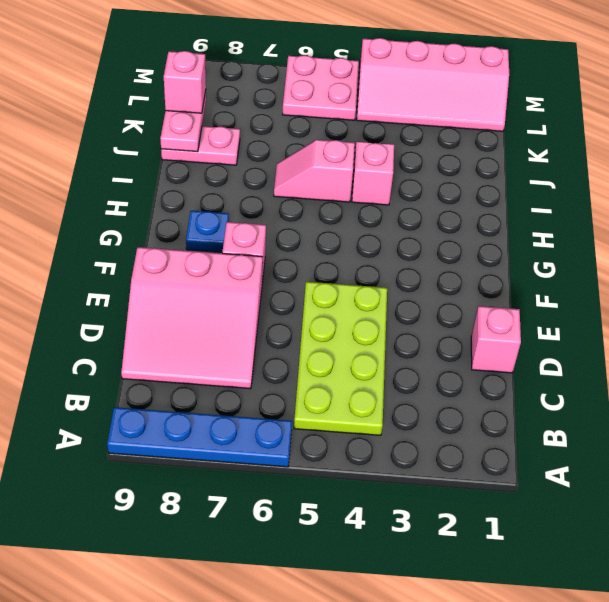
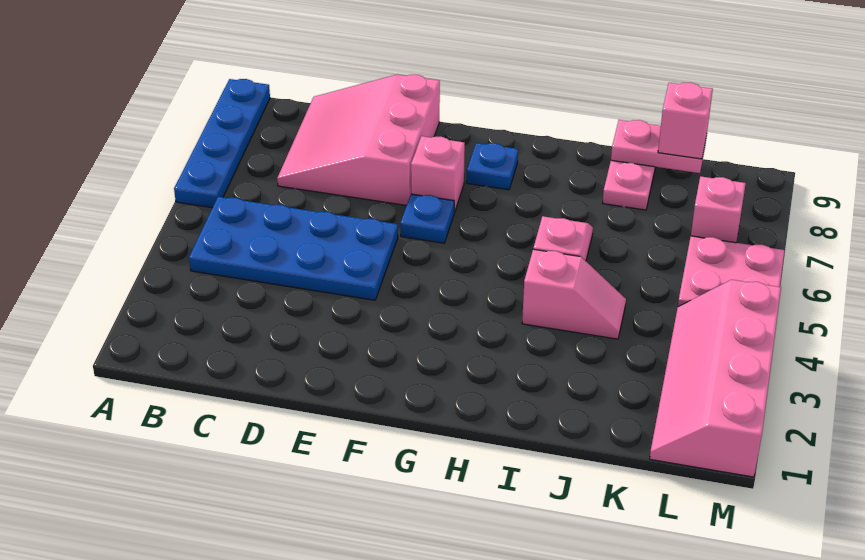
lime plate B4:E5 level 1 -> blue plate B4:E5 level 1
pink brick D1 level 1 -> pink brick L7 level 1
none -> blue plate F6 level 1

